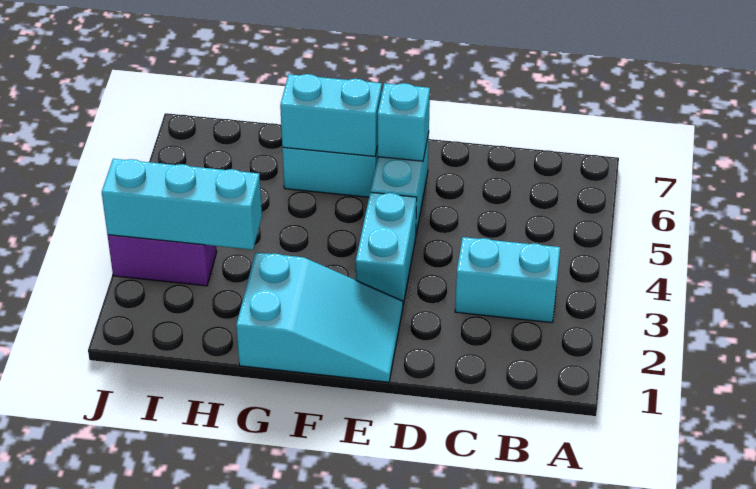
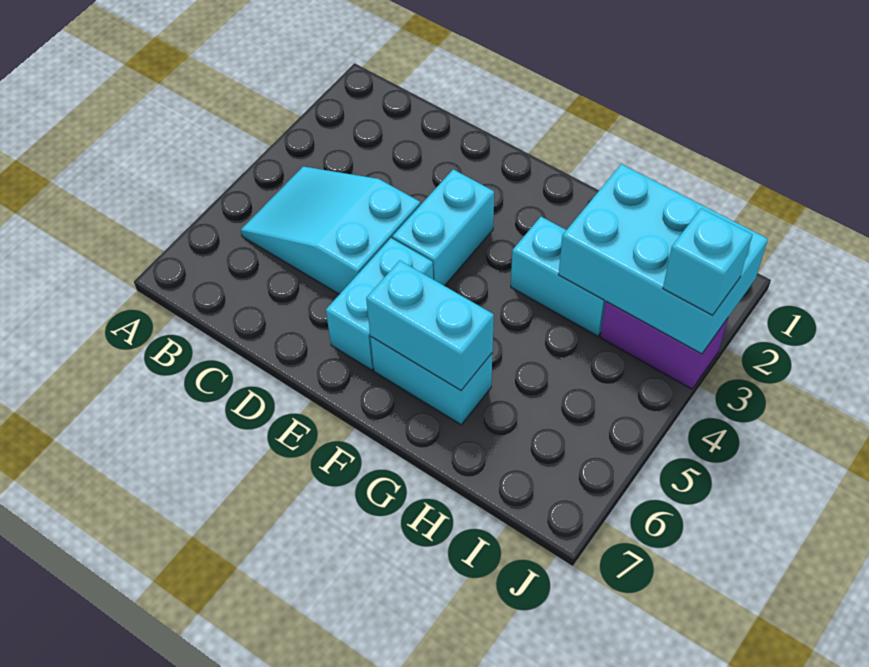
cyan brick B3:C3 level 1 -> cyan brick G3:H3 level 1
cyan slope E1:G2 level 1 top G -> cyan slope B4:D5 level 1 top D
cyan brick E6 level 2 -> cyan brick J3 level 3
cyan brick H3:J3 level 2 -> cyan brick H2:J3 level 2

